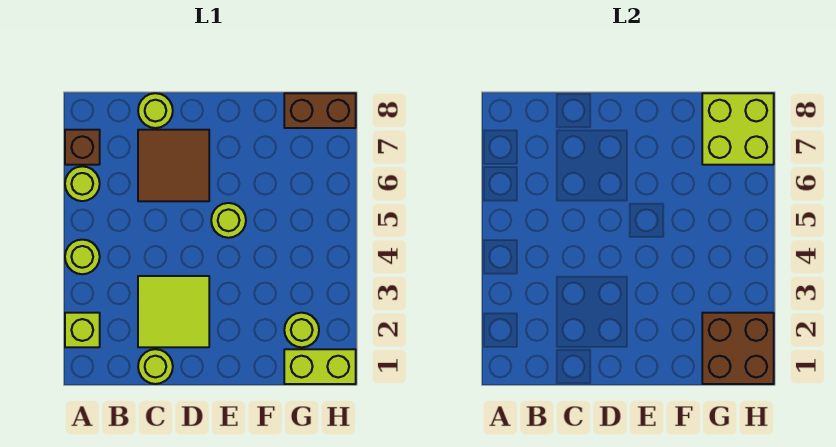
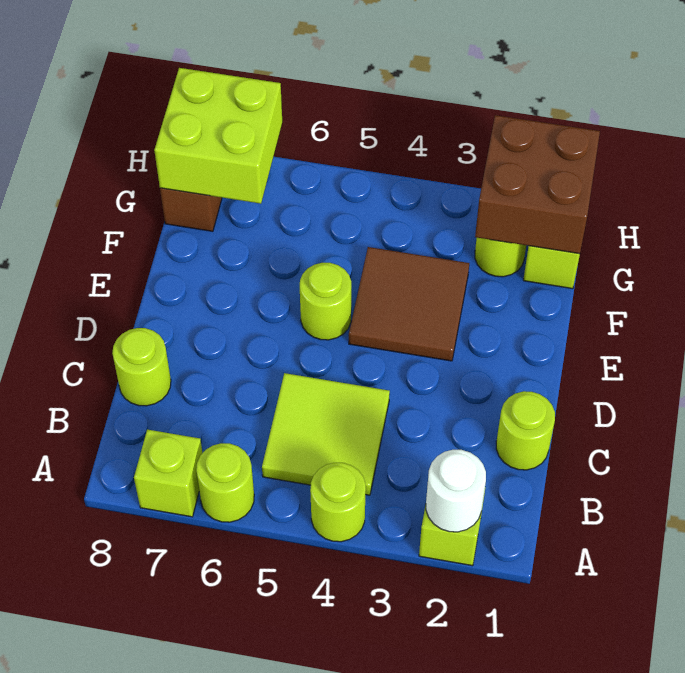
none -> white round brick A2 level 2
brown brick A7 level 1 -> lime brick A7 level 1
lime tile C2:D3 level 1 -> lime tile B4:C5 level 1
brown tile C6:D7 level 1 -> brown tile E3:F4 level 1

